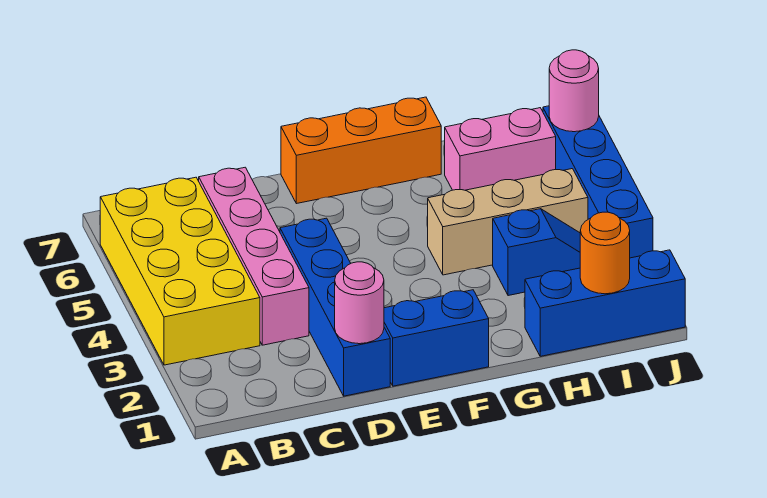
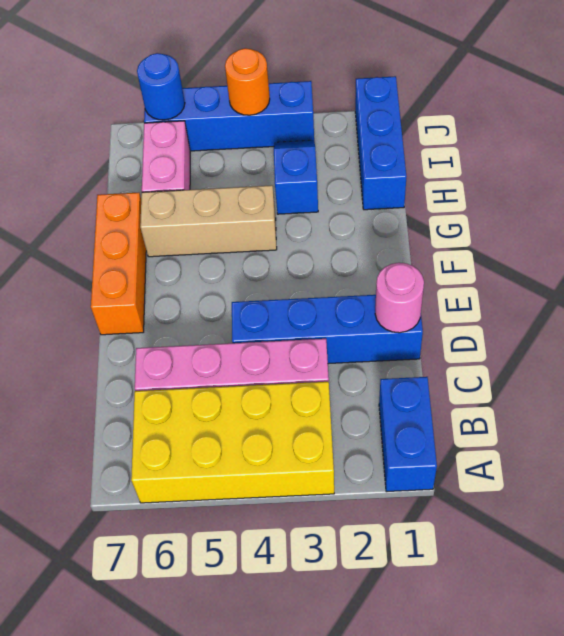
blue brick E1:F1 level 1 -> blue brick A1:B1 level 1
tan brick G4:I4 level 1 -> tan brick G4:G6 level 1
orange round brick I1 level 2 -> orange round brick J4 level 2
pink round brick J6 level 2 -> blue round brick J6 level 2

